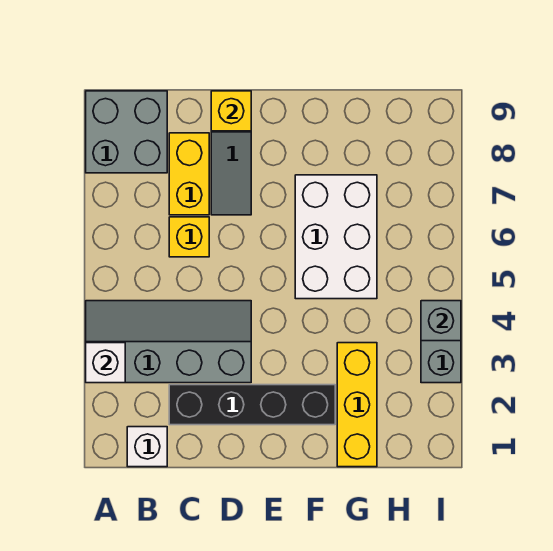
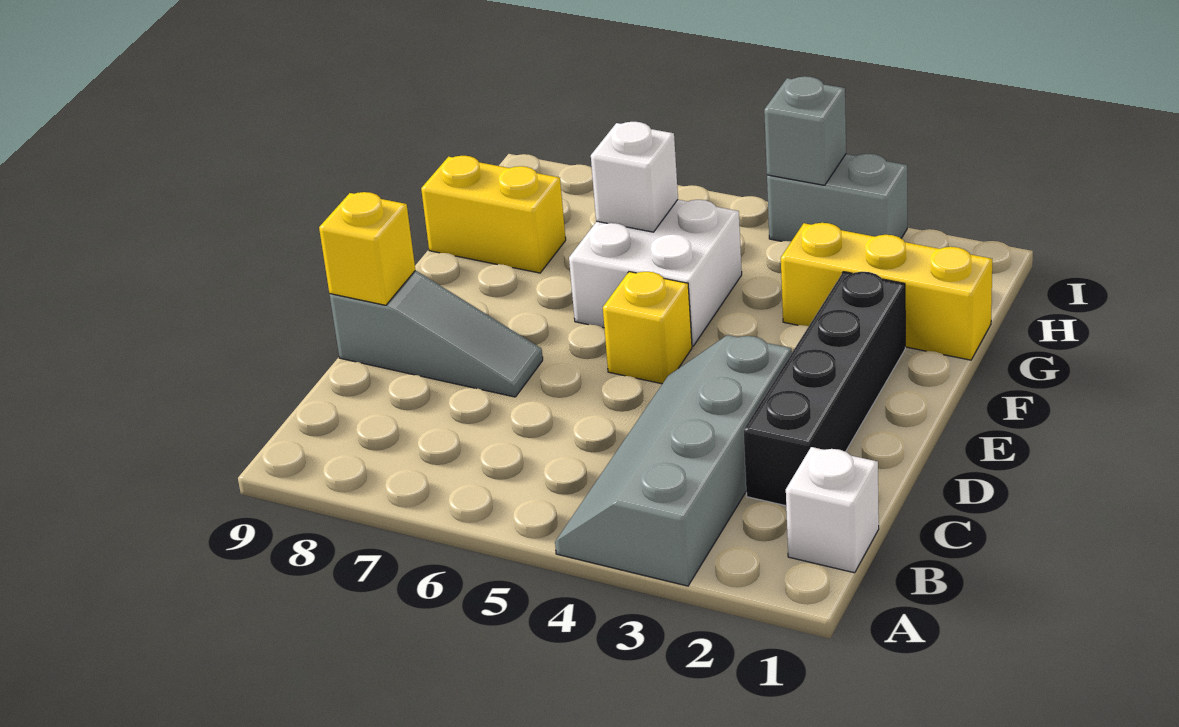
white brick A3 level 2 -> white brick G6 level 2
grey brick A8:B9 level 1 -> none
yellow brick C6 level 1 -> yellow brick E5 level 1
yellow brick C7:C8 level 1 -> yellow brick G8:G9 level 1
white brick F5:G7 level 1 -> white brick F5:G6 level 1

